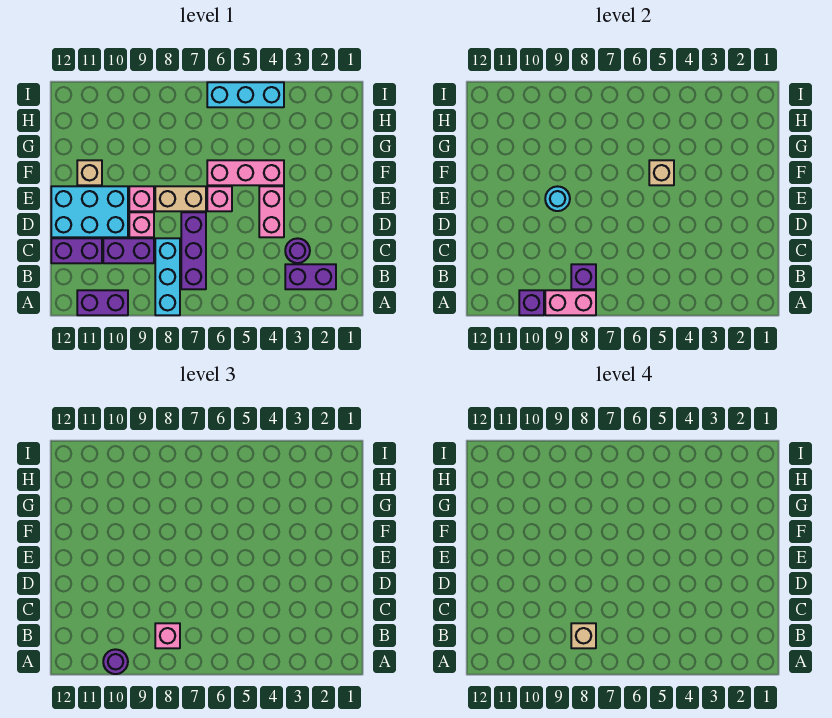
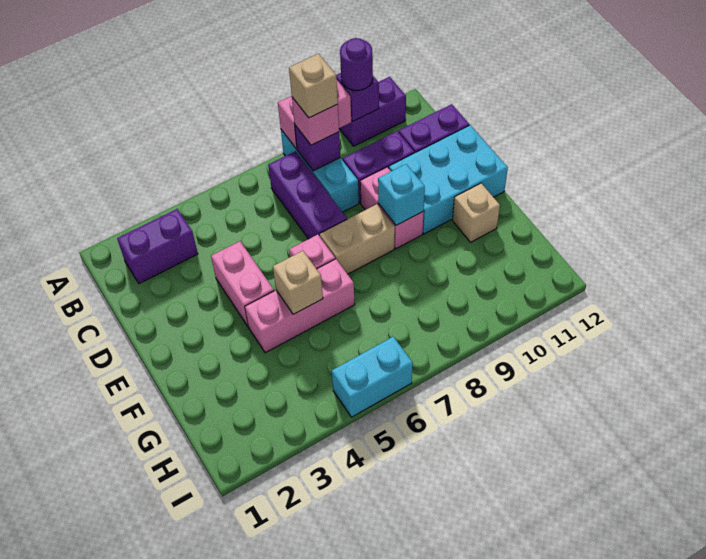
purple round brick C3 level 1 -> none
cyan round brick E9 level 2 -> cyan brick E9 level 2
cyan brick I4:I6 level 1 -> cyan brick I5:I6 level 1

